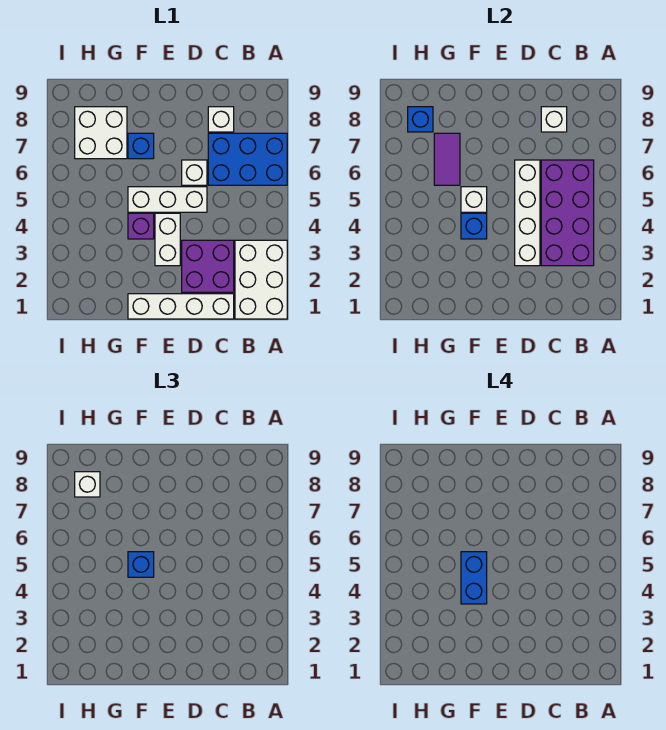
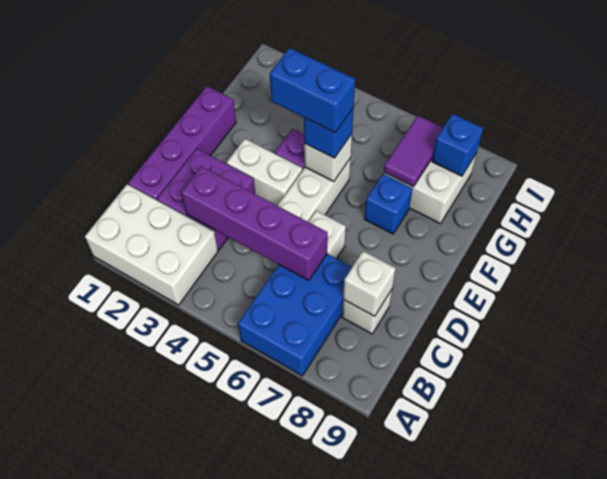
purple brick B3:C6 level 2 -> purple brick C3:C6 level 2
white brick C1:F1 level 1 -> purple brick C1:F1 level 1
white brick D3:D6 level 2 -> none
blue brick F4 level 2 -> none
purple tile G6:G7 level 2 -> purple tile G7:H7 level 2
white brick H8 level 3 -> none

